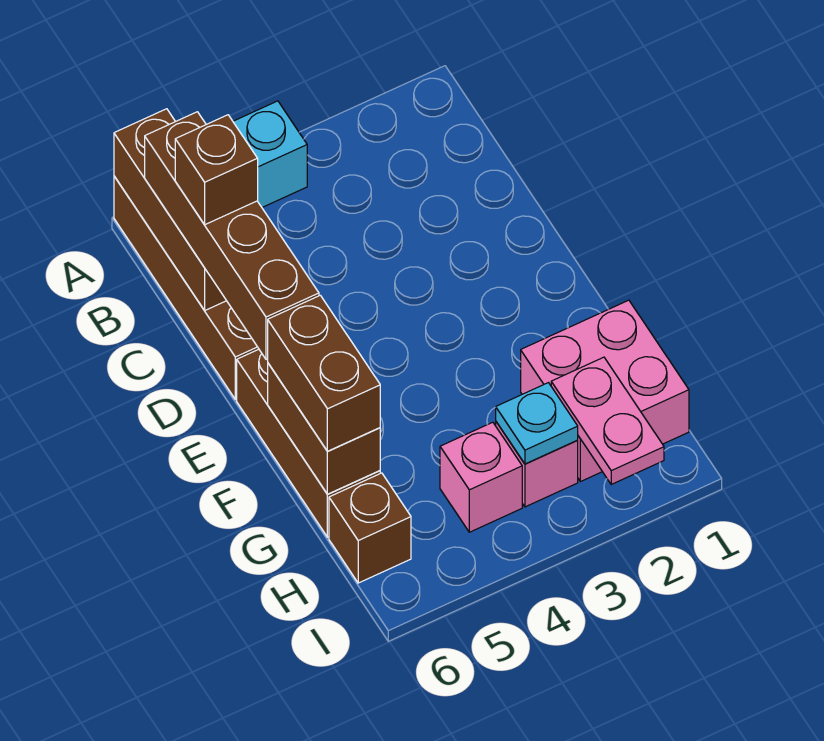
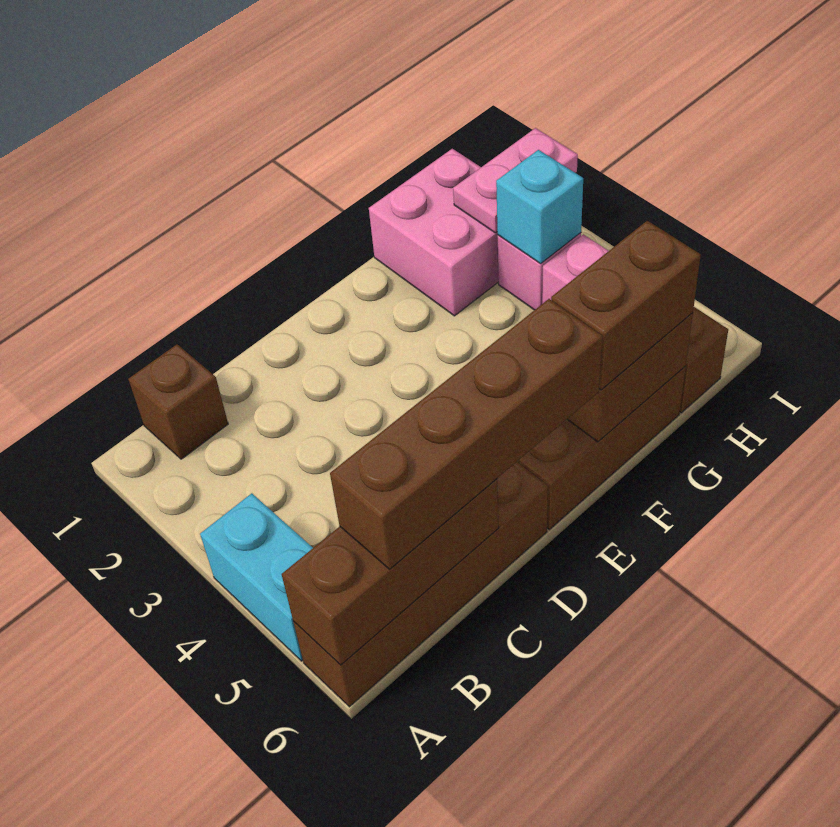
brown brick C6 level 4 -> brown brick B1 level 1
cyan plate H3 level 2 -> cyan brick H3 level 2

